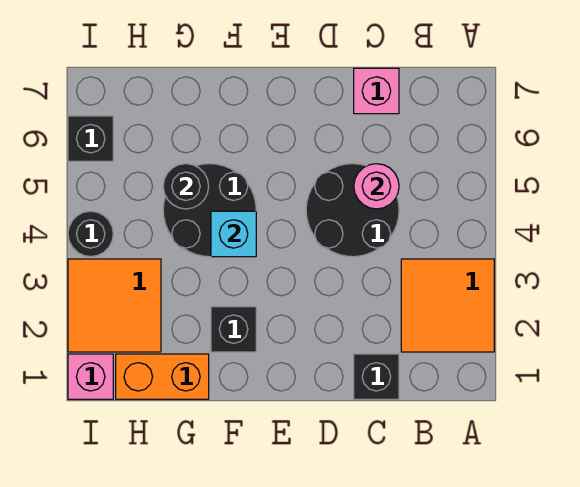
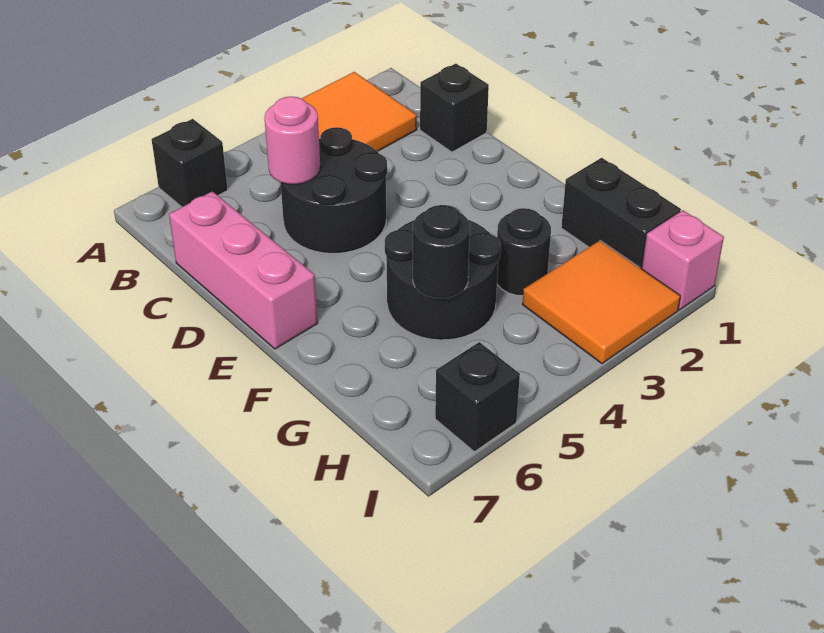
pink brick C7 level 1 -> pink brick C7:E7 level 1
black brick F2 level 1 -> black brick A6 level 1
cyan brick F4 level 2 -> none
orange brick G1:H1 level 1 -> black brick G1:H1 level 1
black round brick I4 level 1 -> black round brick G3 level 1

